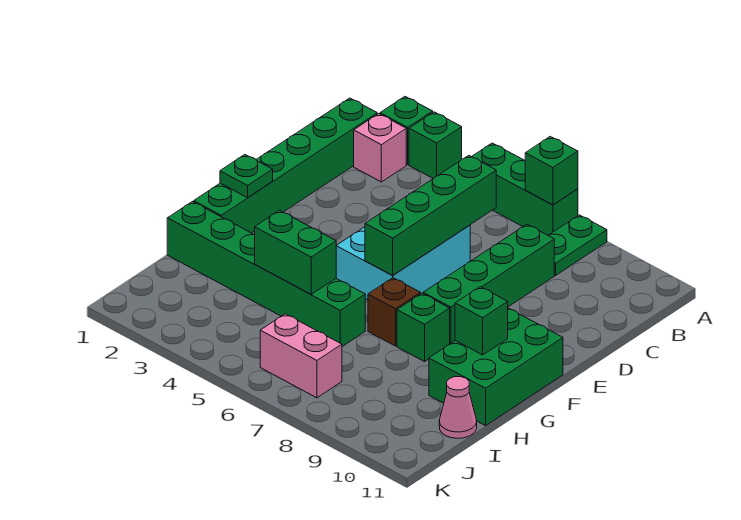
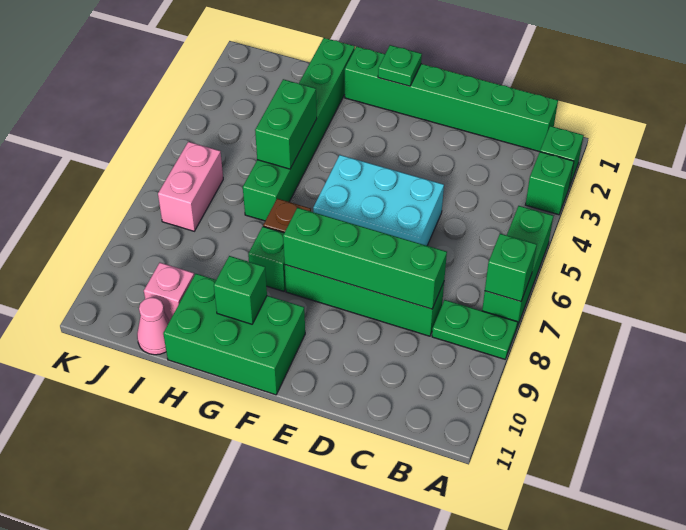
pink brick B2 level 1 -> pink brick I10 level 1
green brick C6:F6 level 2 -> green brick C8:F8 level 2

